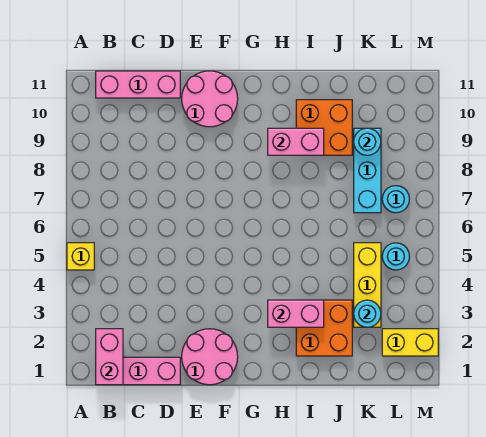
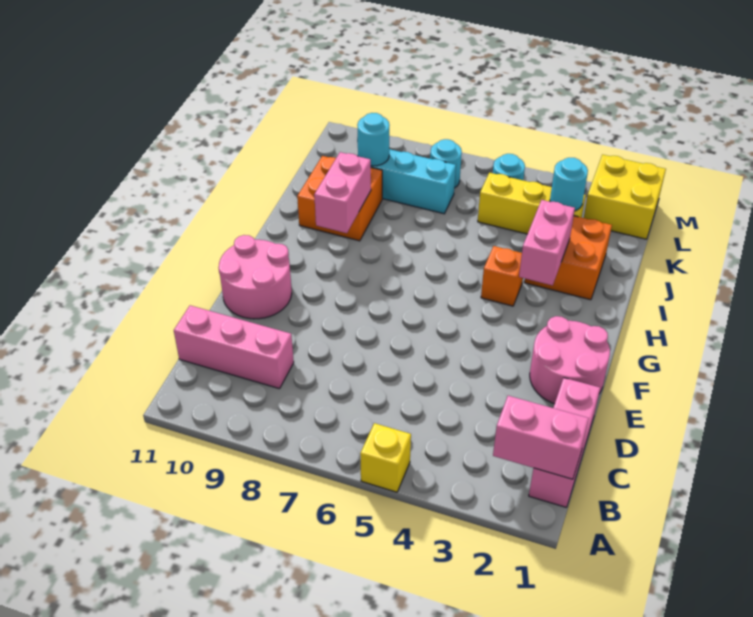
pink brick B11:D11 level 1 -> pink brick C9:C11 level 1
none -> orange brick H4 level 1
yellow brick L2:M2 level 1 -> yellow brick L1:M2 level 1

